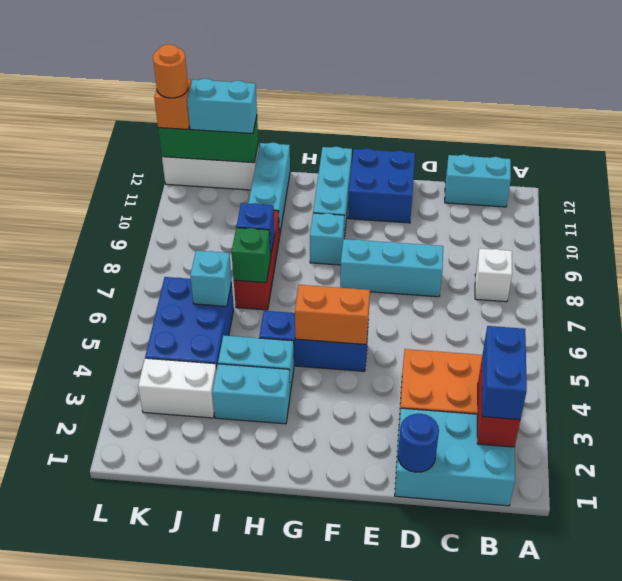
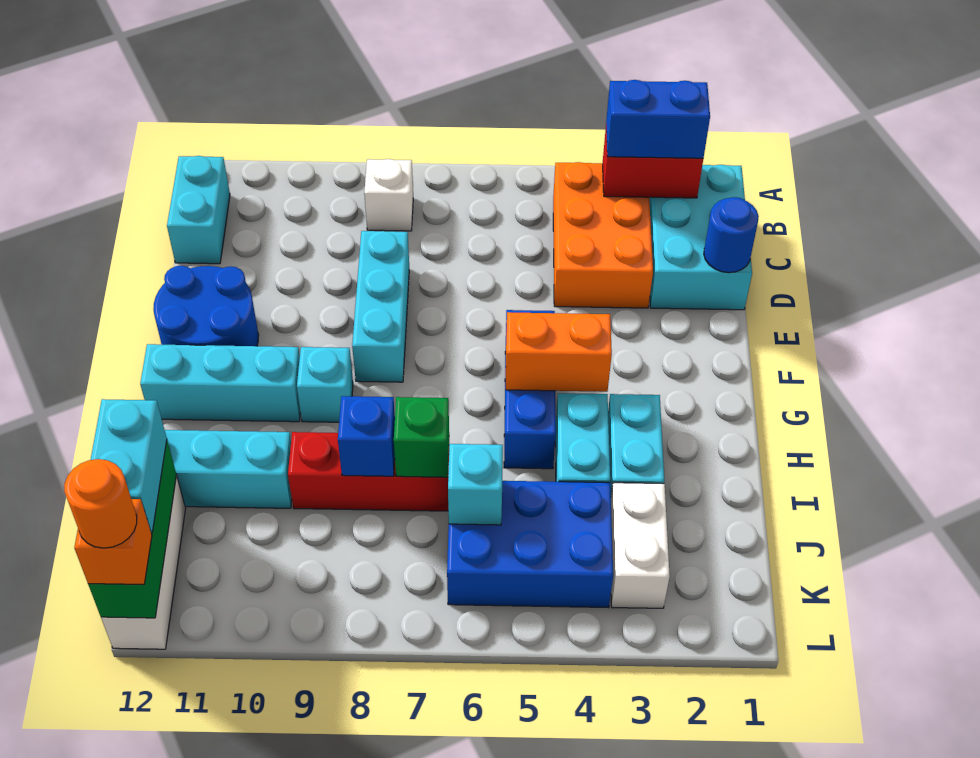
blue brick E11:F12 level 1 -> blue round brick E11:F12 level 1
orange brick F5:G5 level 2 -> orange brick G4:G5 level 2

